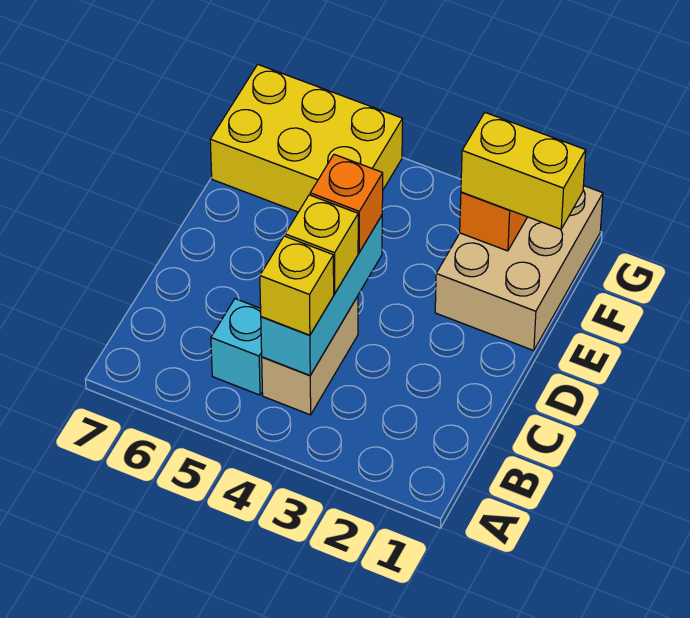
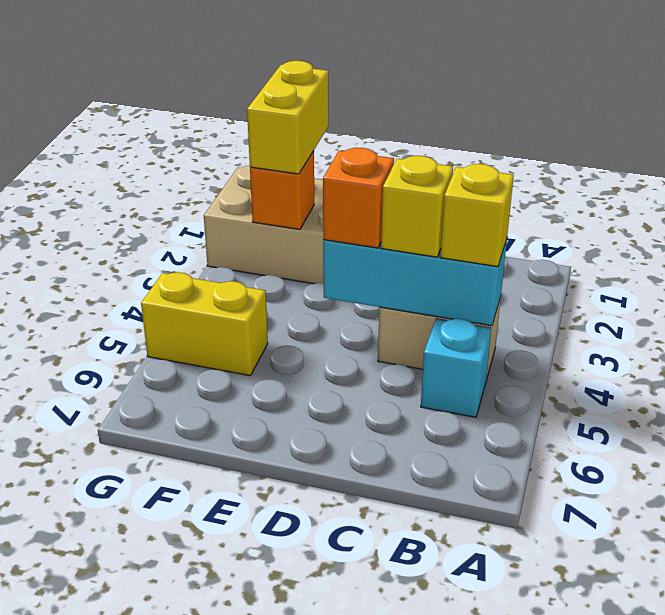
yellow brick F5:G7 level 1 -> yellow brick F5:G5 level 1

